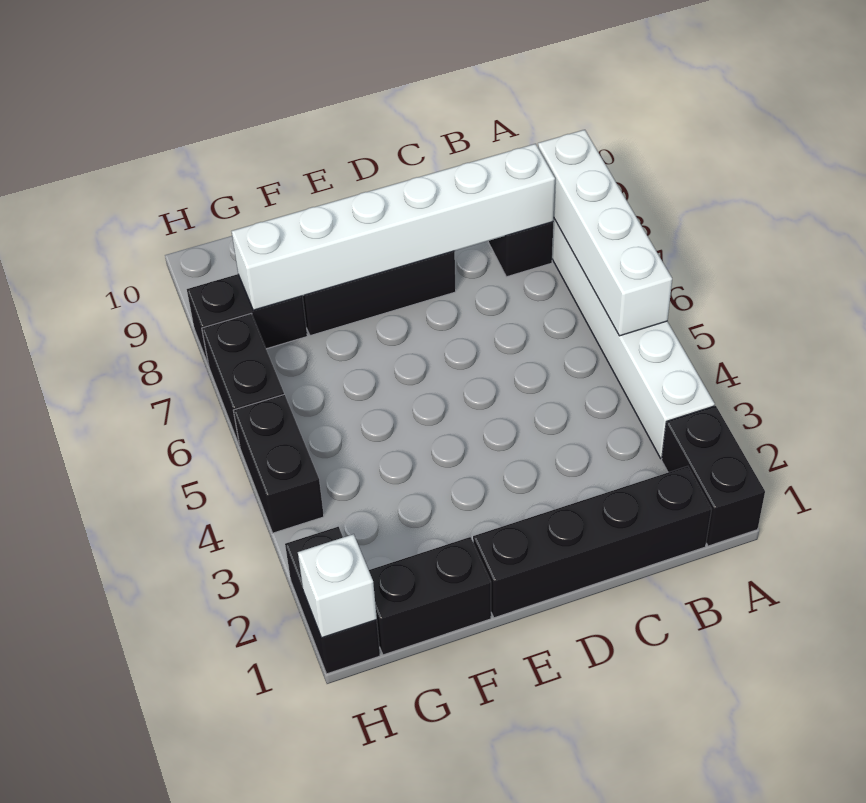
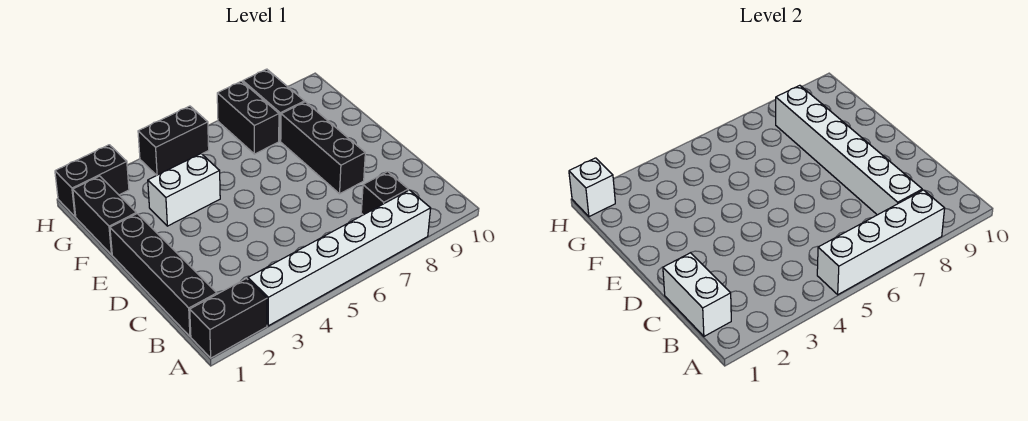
none -> white brick B1:C1 level 2
none -> white brick F3:F4 level 1
black brick H6:H7 level 1 -> black brick G7:H7 level 1

